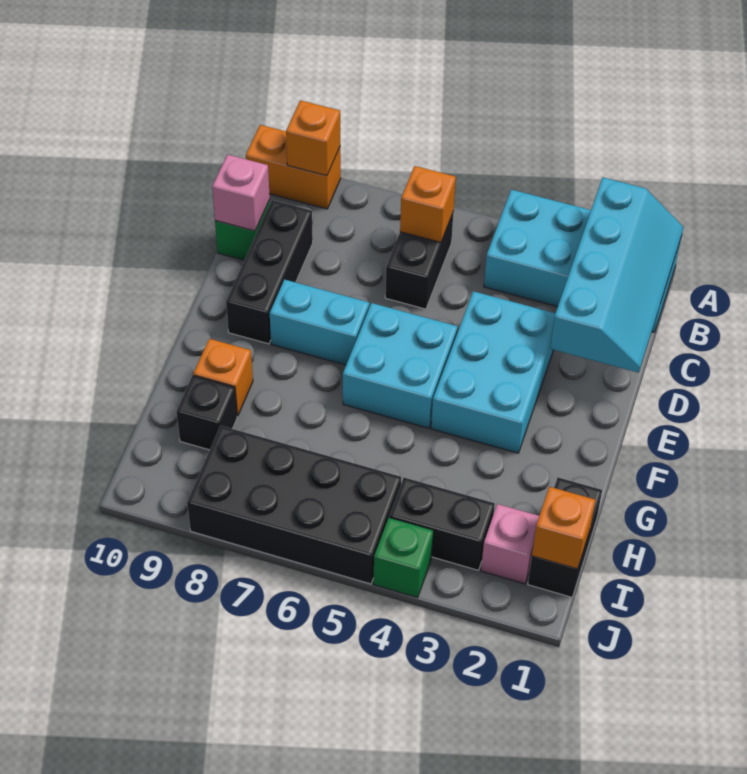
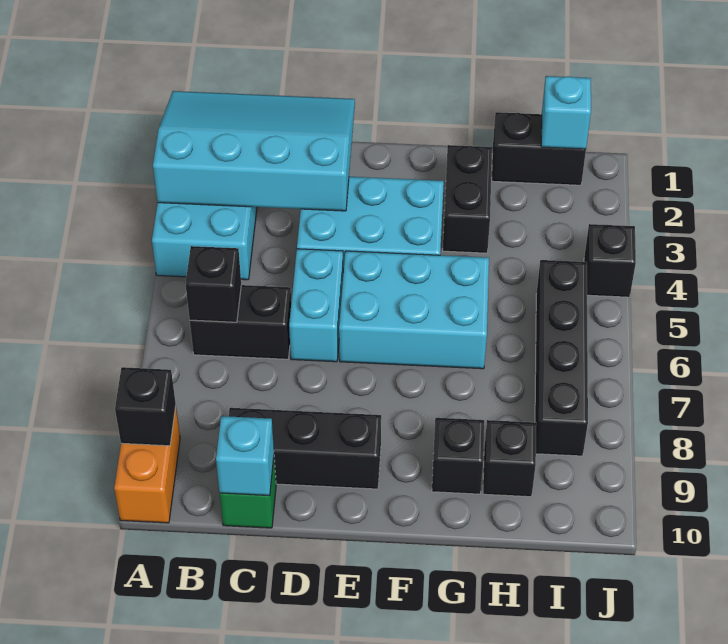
cyan slope A1:D2 level 2 top 2 -> cyan slope A1:D3 level 2 top 3
orange brick A9 level 2 -> black brick A9 level 2
orange brick B6 level 2 -> black brick B6 level 2
pink brick C10 level 2 -> cyan brick C10 level 2
cyan brick E5:F6 level 1 -> cyan brick E5:G6 level 1
cyan brick E7:E8 level 1 -> cyan brick D5:D6 level 1
orange brick G9 level 1 -> black brick G9 level 1
orange brick I1 level 2 -> cyan brick I1 level 2
pink brick I2 level 1 -> none
black brick I3:I4 level 1 -> black brick G2:G3 level 1
black brick I5:J8 level 1 -> black brick I5:I8 level 1
green brick J4 level 1 -> black brick J4 level 1

